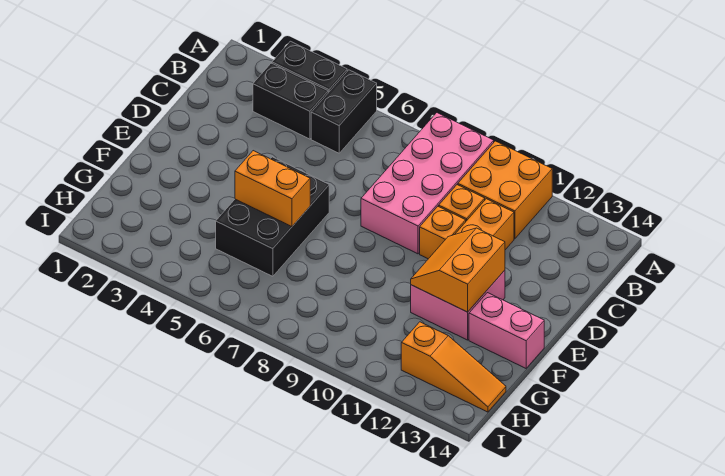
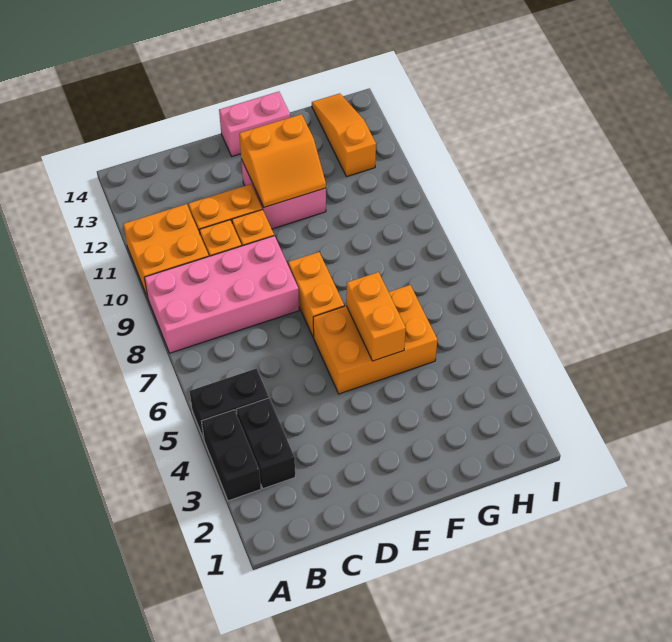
black brick E5:G6 level 1 -> orange brick E5:G6 level 1
none -> orange brick E7:E8 level 1
pink brick F13:F14 level 1 -> pink brick E14:F14 level 1

